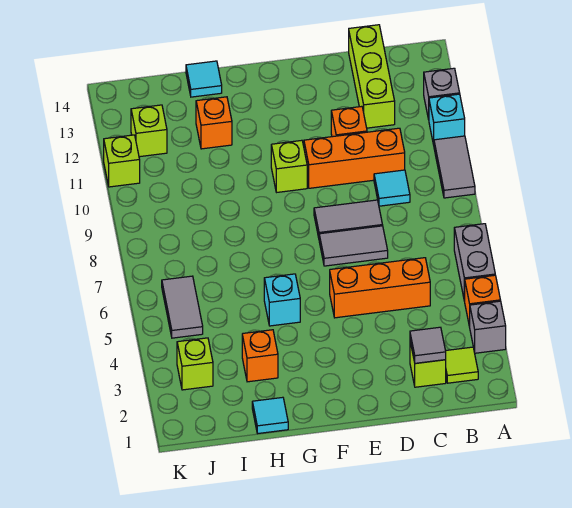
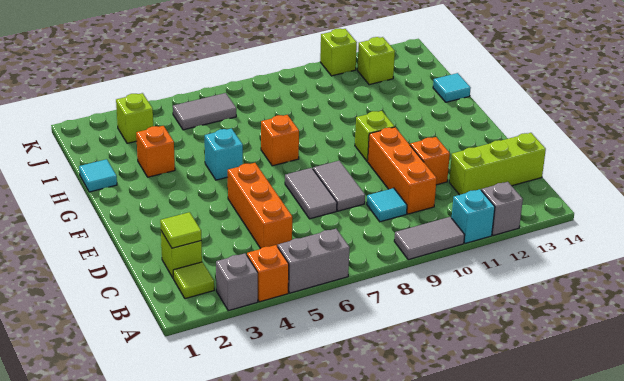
grey tile C2 level 2 -> lime tile C2 level 2
orange brick H12 level 1 -> orange brick G7 level 1

